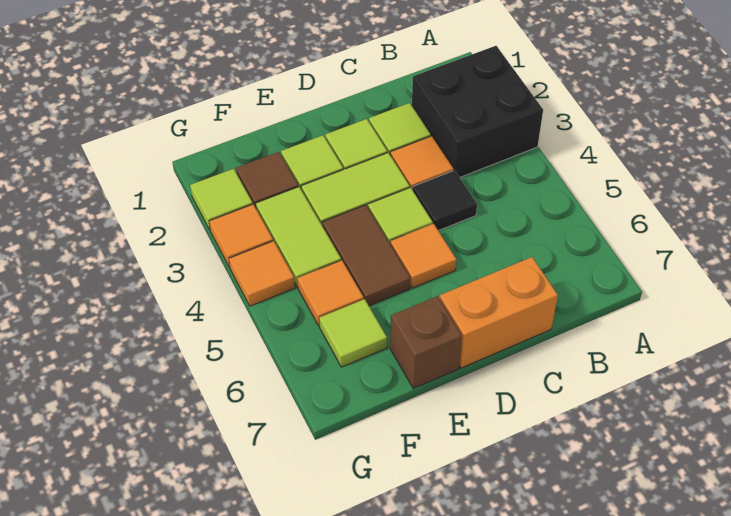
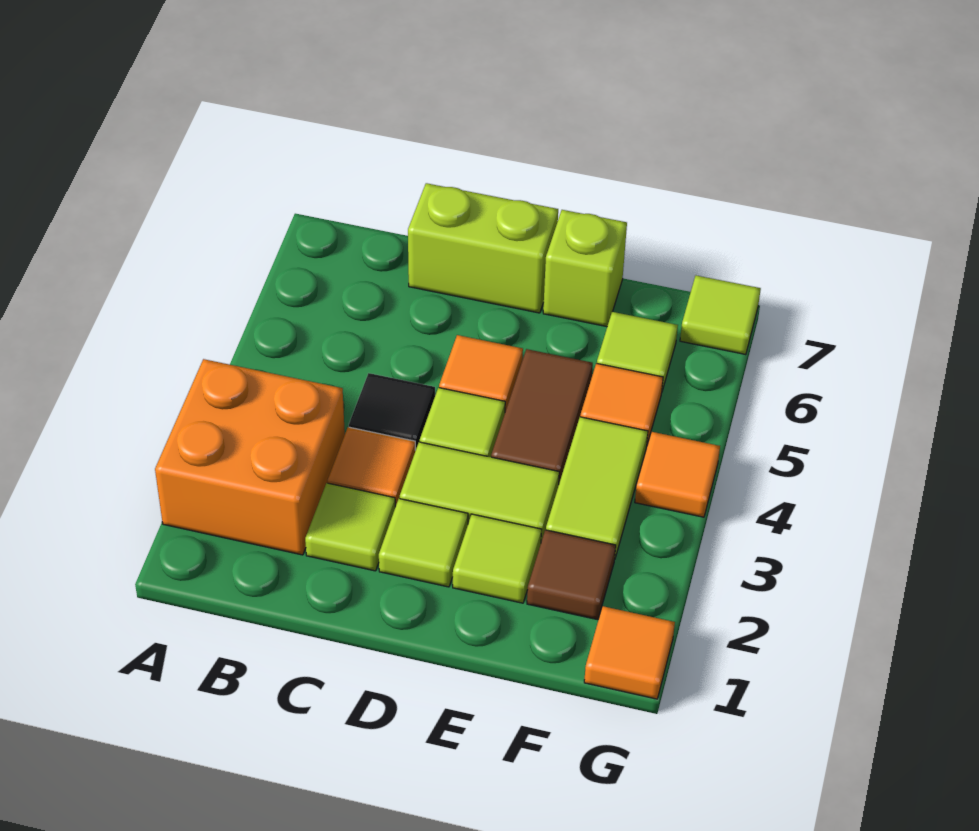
black brick A2:B3 level 1 -> orange brick A2:B3 level 1
orange brick C7:D7 level 1 -> lime brick C7:D7 level 1
brown brick E7 level 1 -> lime brick E7 level 1
lime tile G2 level 1 -> lime tile G7 level 1
orange tile G3 level 1 -> orange tile G1 level 1

